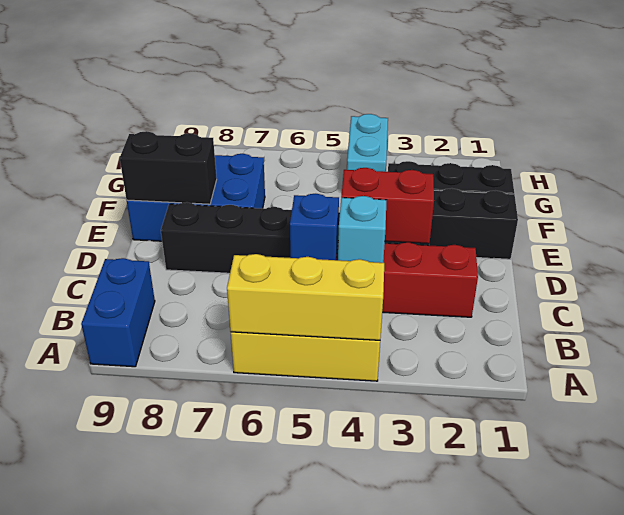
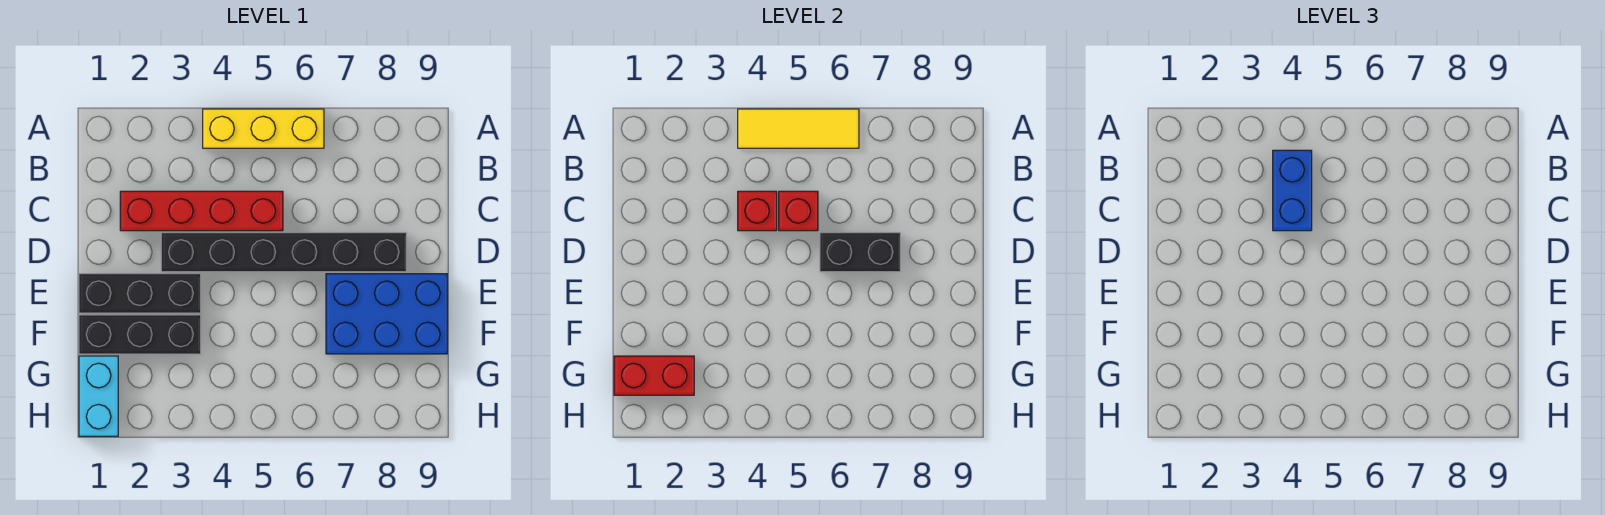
yellow brick A4:A6 level 2 -> yellow tile A4:A6 level 2
blue brick A9:B9 level 1 -> blue brick B4:C4 level 3
cyan brick C4 level 2 -> red brick C4 level 2
blue brick C5 level 2 -> red brick C5 level 2
red brick D3:D4 level 2 -> red brick G1:G2 level 2
black brick E8:E9 level 2 -> black brick D6:D7 level 2
cyan brick G4:H4 level 1 -> cyan brick G1:H1 level 1

